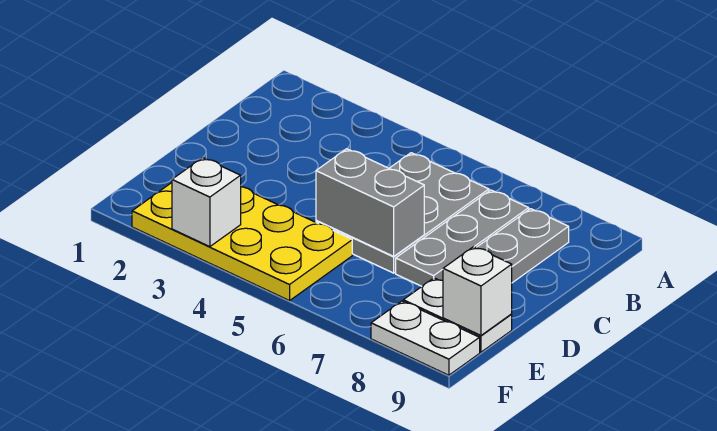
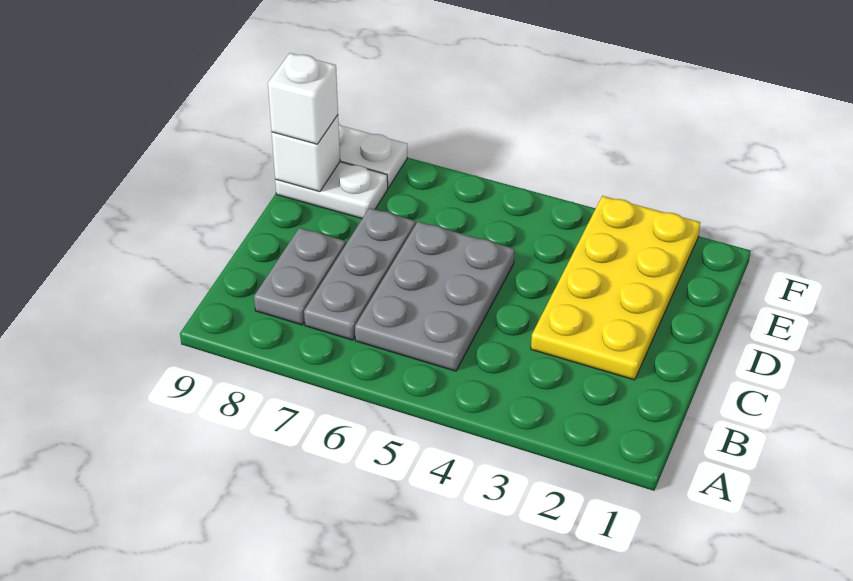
grey brick D5:D6 level 2 -> none
yellow plate E2:F5 level 1 -> yellow plate C2:F3 level 1
white brick F3 level 2 -> white brick E9 level 3

